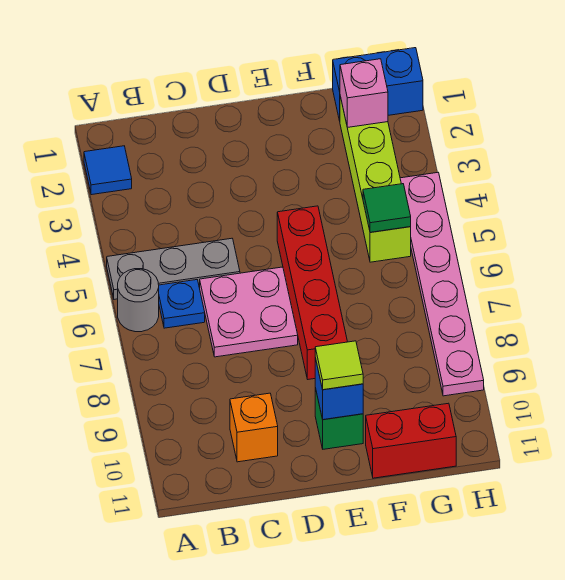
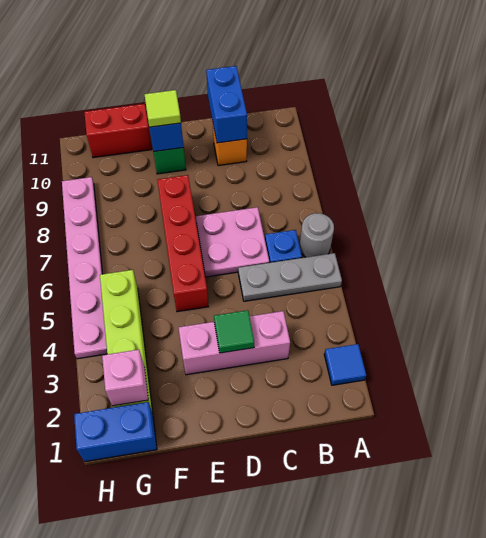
none -> pink brick C3:E3 level 1
none -> blue brick C10:C11 level 2
green tile G5 level 2 -> green tile D3 level 2

